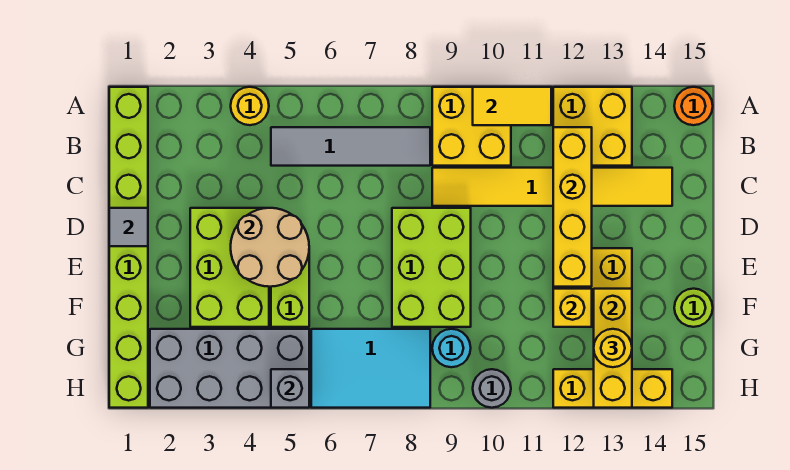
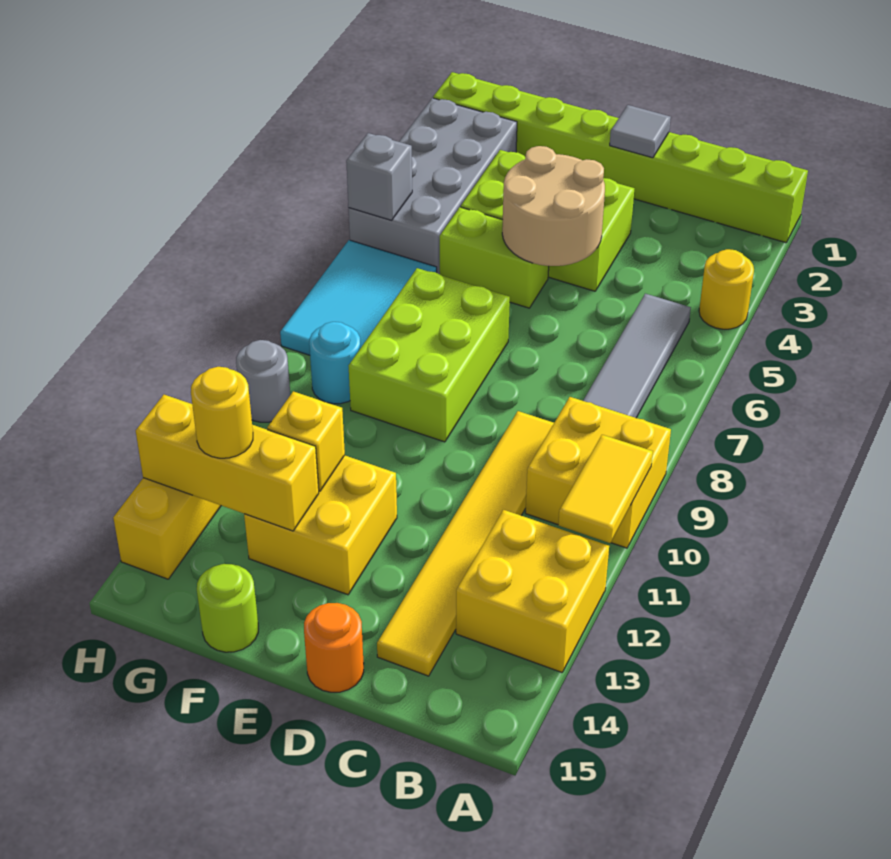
orange round brick A15 level 1 -> orange round brick D15 level 1
yellow brick B12:E12 level 2 -> none
lime brick D8:F9 level 1 -> lime brick E7:F9 level 1

